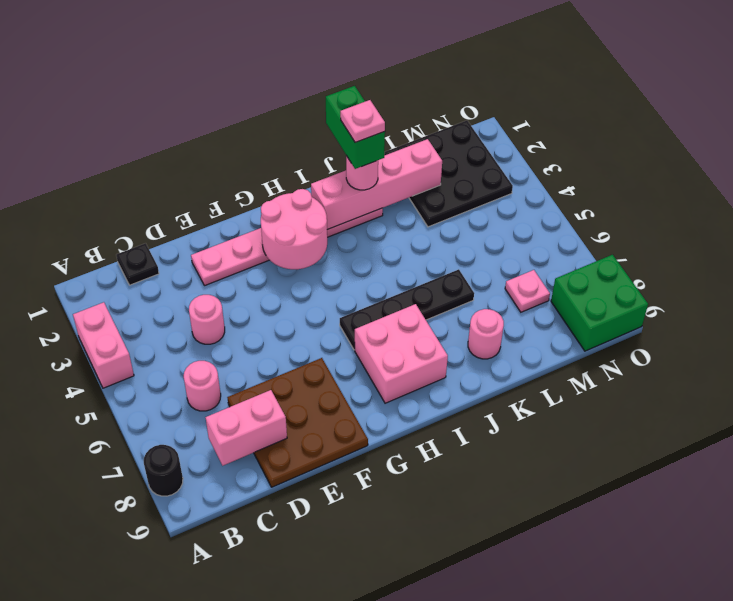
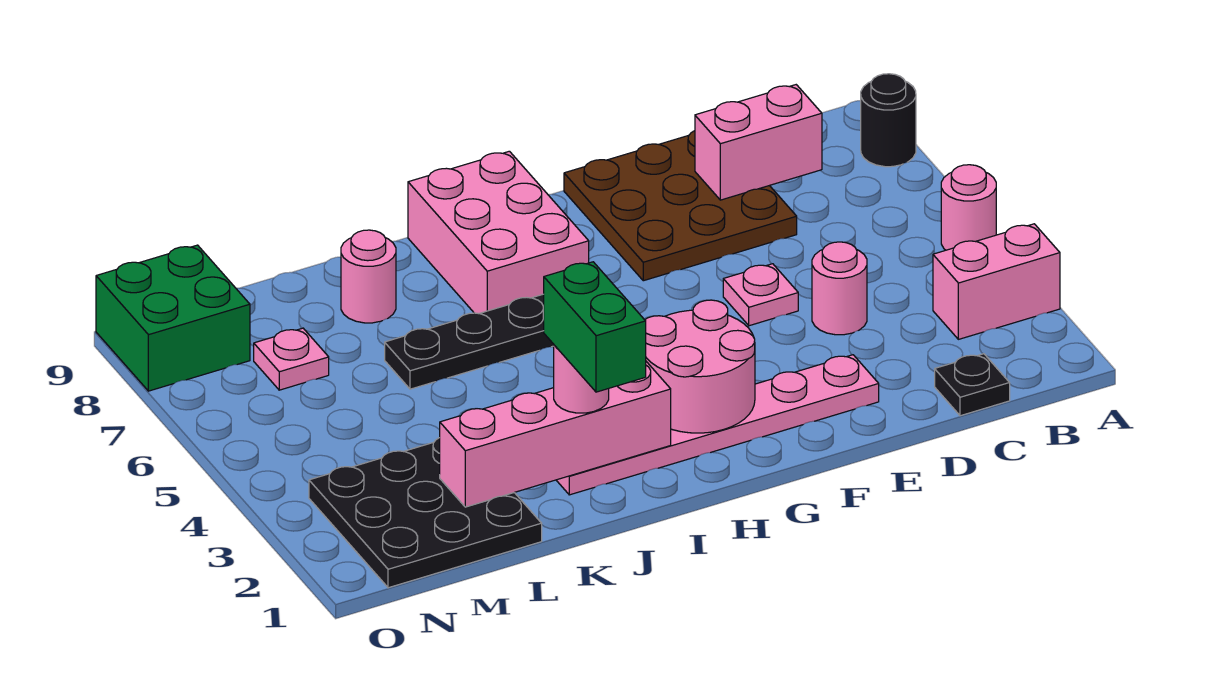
pink brick A3:A4 level 1 -> pink brick A3:B3 level 1
pink round brick C6 level 1 -> pink round brick A5 level 1
pink brick H7:I8 level 1 -> pink brick H7:I9 level 1
pink plate J2 level 5 -> pink plate E5 level 1

